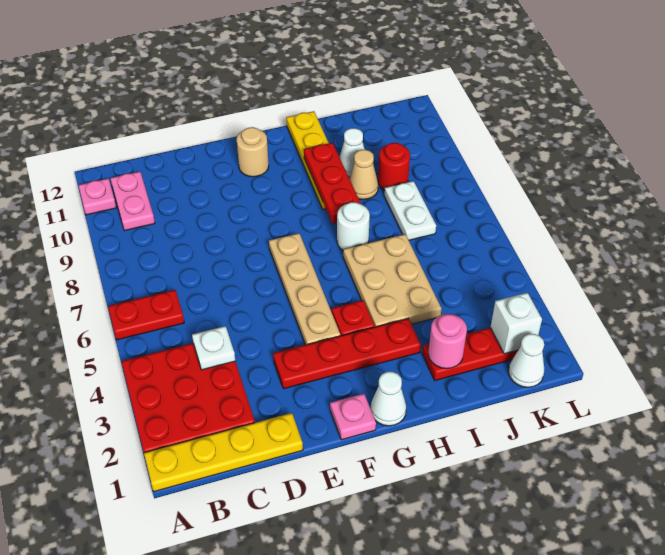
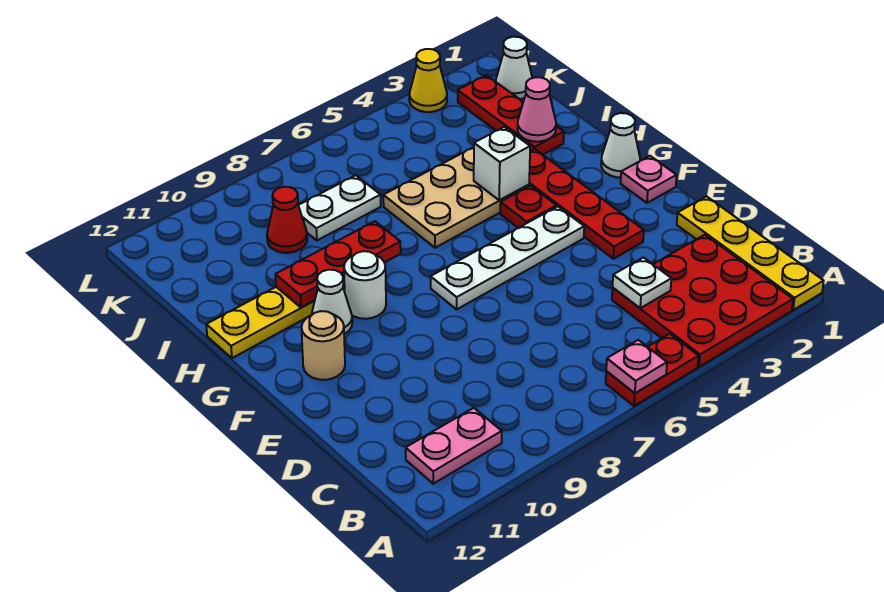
red plate A6:B6 level 1 -> red plate A5:A6 level 1
pink plate A11 level 1 -> pink plate A6 level 2
tan plate F4:F7 level 1 -> white plate F4:F7 level 1
white round brick H7 level 1 -> white round brick G9 level 1
pink round brick I2 level 2 -> pink cone I2 level 2
tan cone I9 level 1 -> none
white cone I10 level 1 -> white cone G10 level 1
red round brick J9 level 1 -> red cone J9 level 1
white brick K2 level 2 -> white brick H4 level 2
none -> yellow cone L3 level 1

